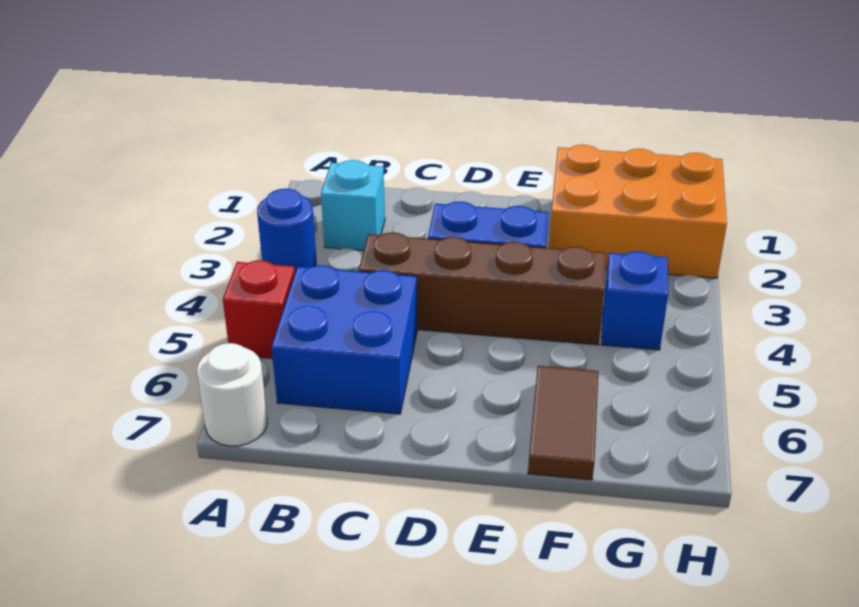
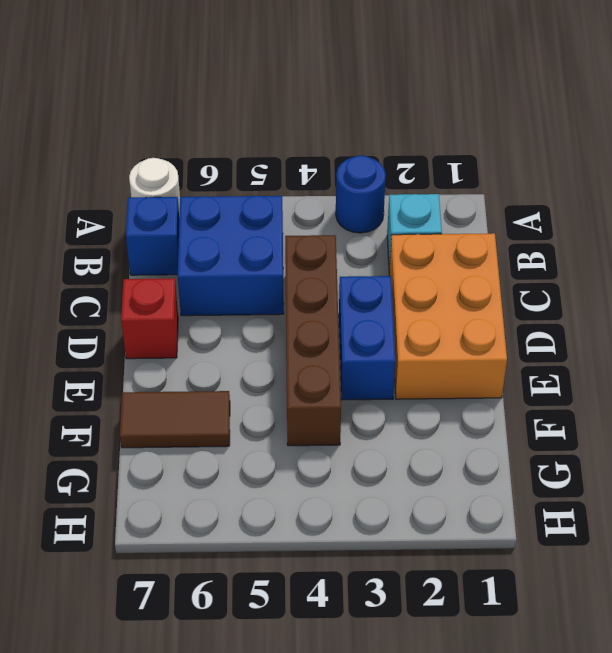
red brick A5 level 1 -> red brick D7 level 1
orange brick F1:H2 level 1 -> orange brick C1:E2 level 1
blue brick G4 level 1 -> blue brick B7 level 1

